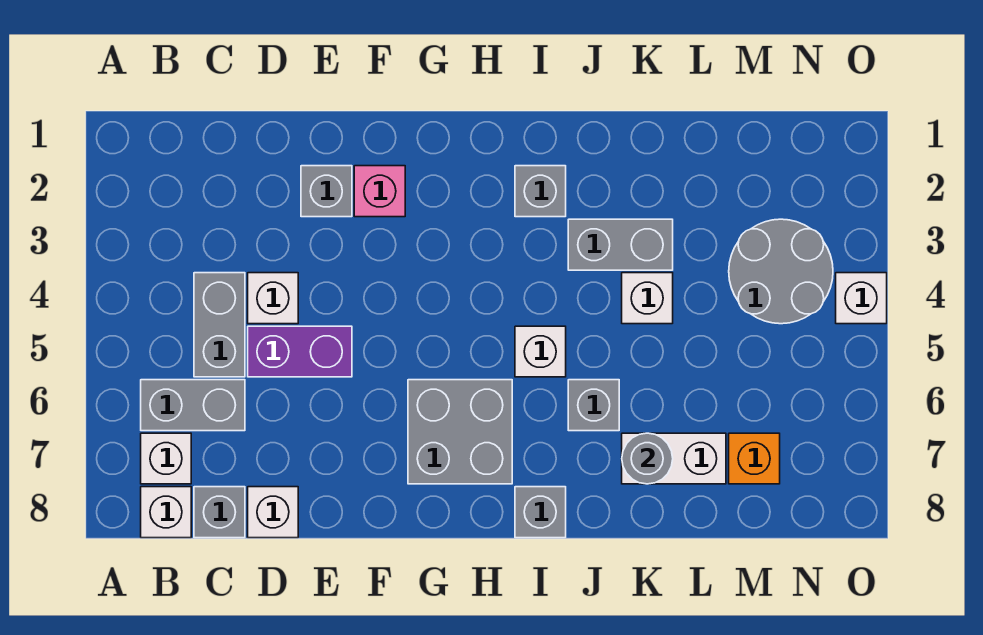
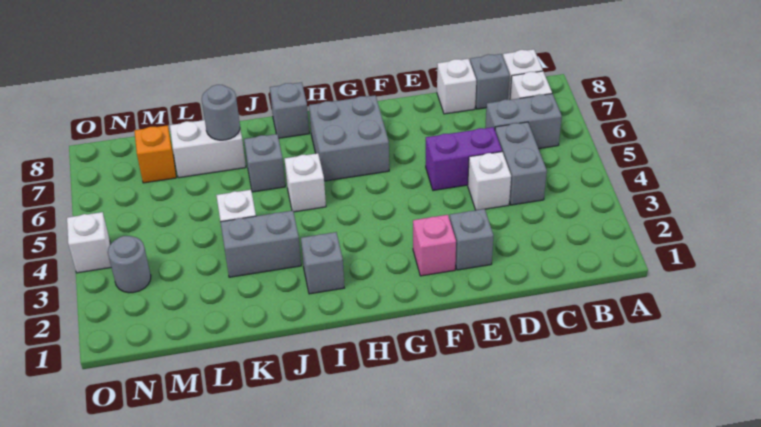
grey round brick M3:N4 level 1 -> grey round brick N3 level 1

